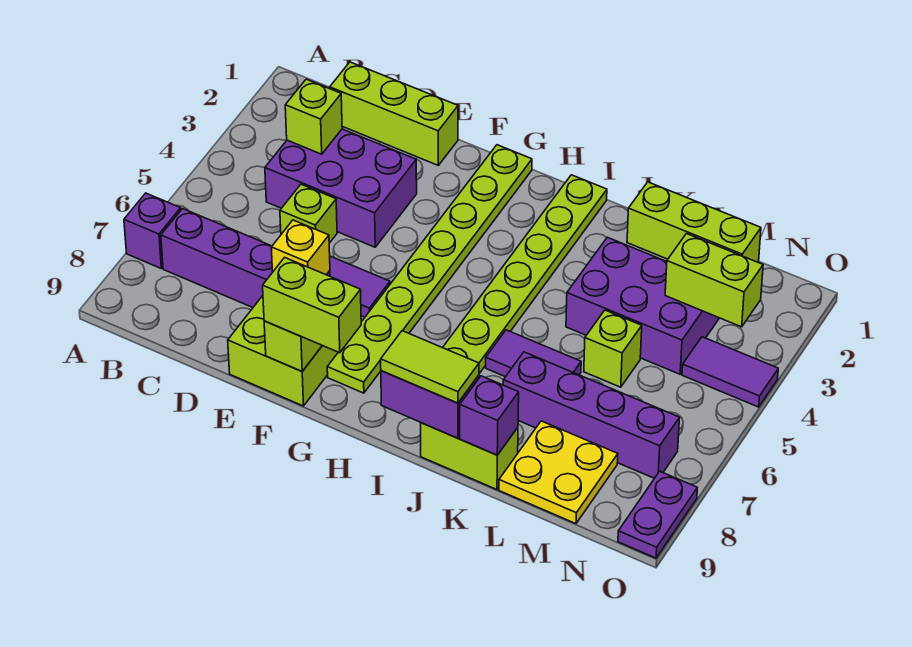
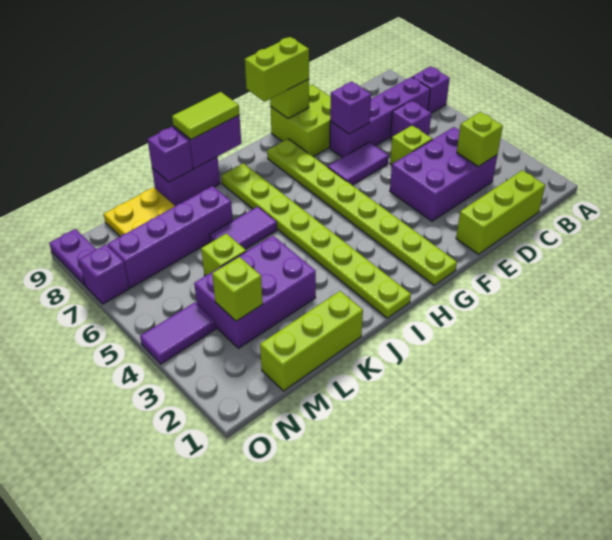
none -> purple brick C6 level 1
yellow brick E7 level 2 -> purple brick E7 level 2
lime brick J9:K9 level 1 -> purple brick J9:K9 level 1
lime brick M3:N3 level 2 -> lime brick M3 level 2
none -> purple brick O7 level 1

